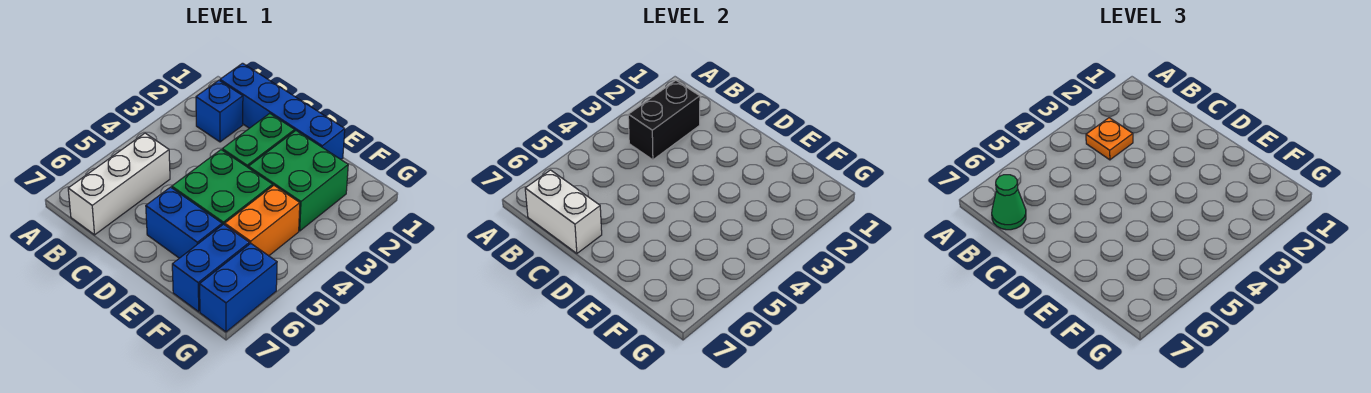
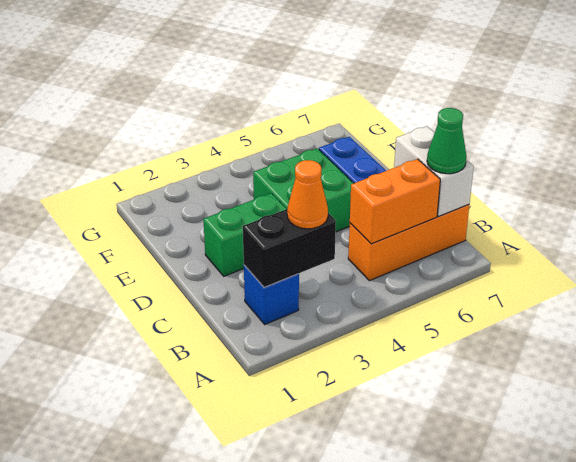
blue brick B1:E1 level 1 -> none
orange plate B3 level 3 -> orange cone B3 level 3
white brick B5:B7 level 1 -> orange brick B5:B7 level 1
green brick E2:F3 level 1 -> none
orange brick F4:F5 level 1 -> orange brick B5:B6 level 2
blue brick F6:F7 level 1 -> none
blue brick G6:G7 level 1 -> none

